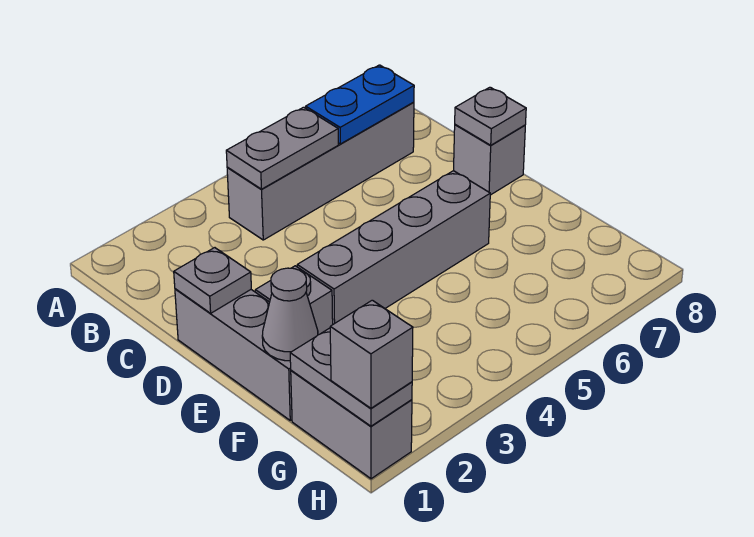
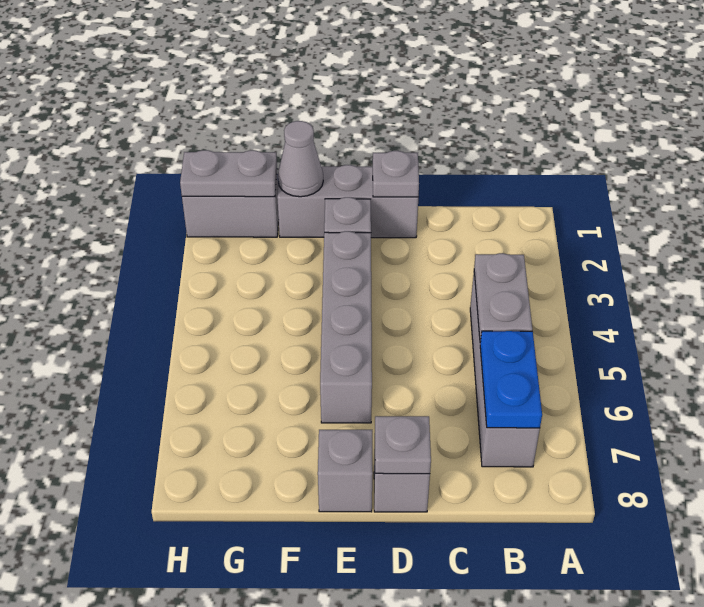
grey brick H1 level 3 -> grey brick E8 level 1

